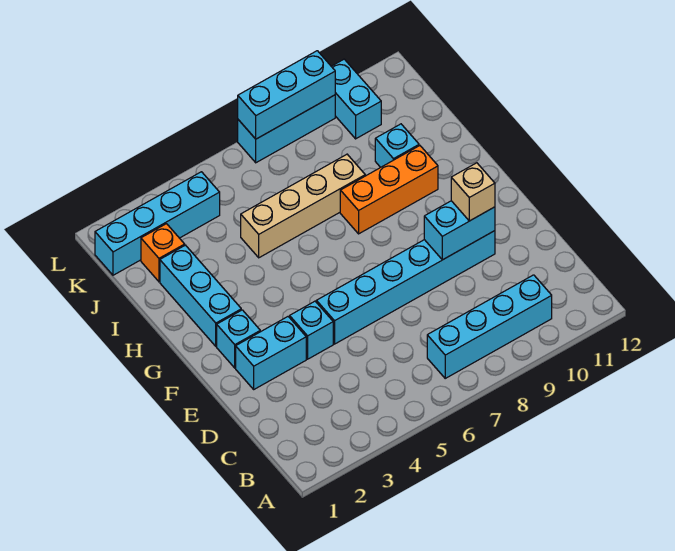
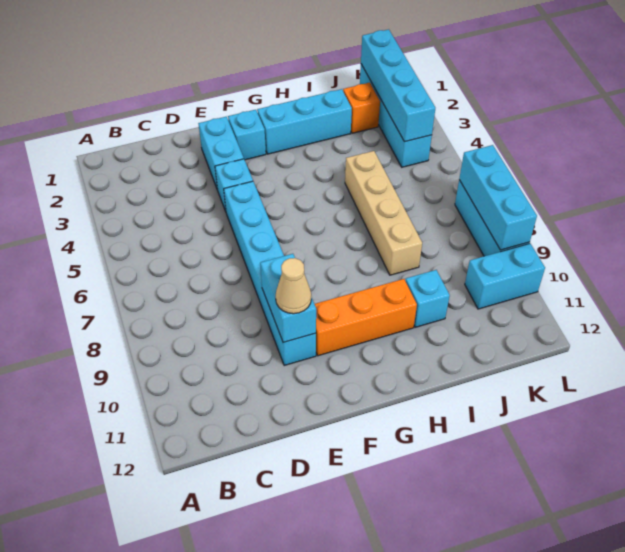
cyan brick B7:B10 level 1 -> cyan brick K1:K4 level 2
tan brick E10 level 3 -> tan cone E10 level 3
orange brick H8:H10 level 1 -> orange brick F10:H10 level 1

